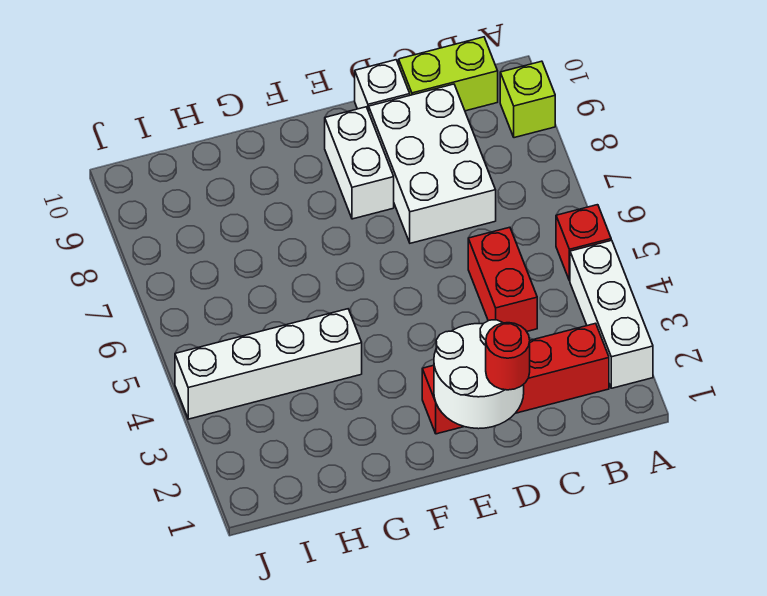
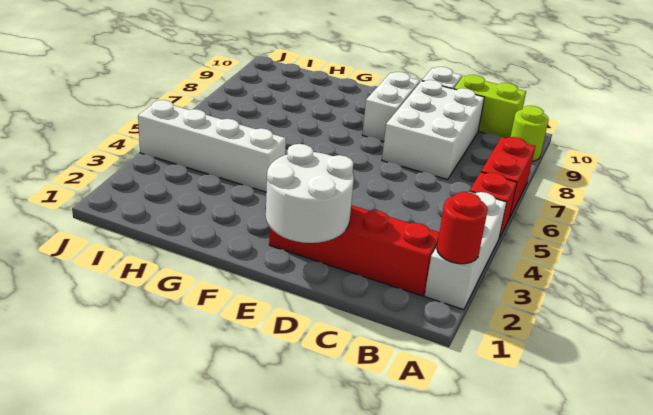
lime brick A9 level 1 -> lime round brick A9 level 1
red brick C4:C5 level 1 -> red brick A6:A7 level 1
red round brick D1 level 3 -> red round brick A2 level 2

